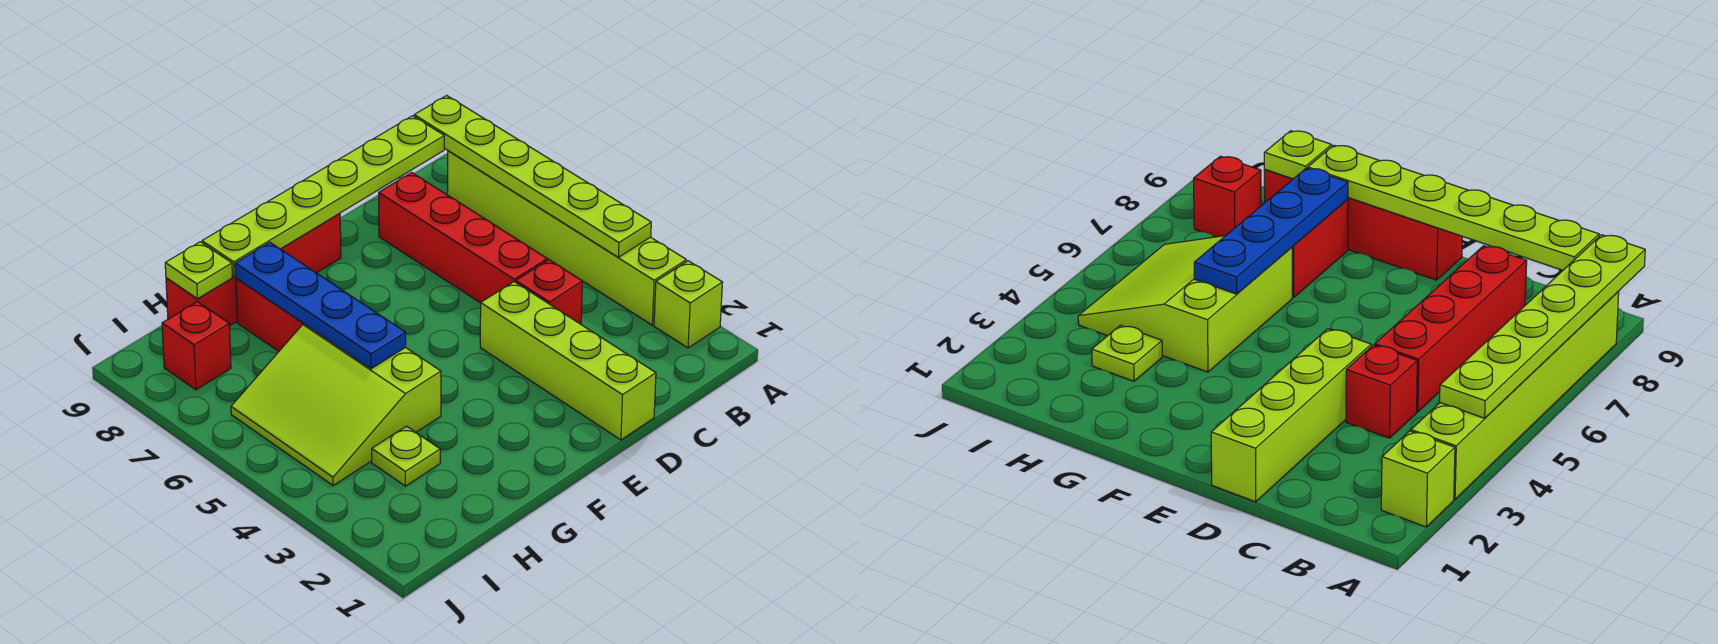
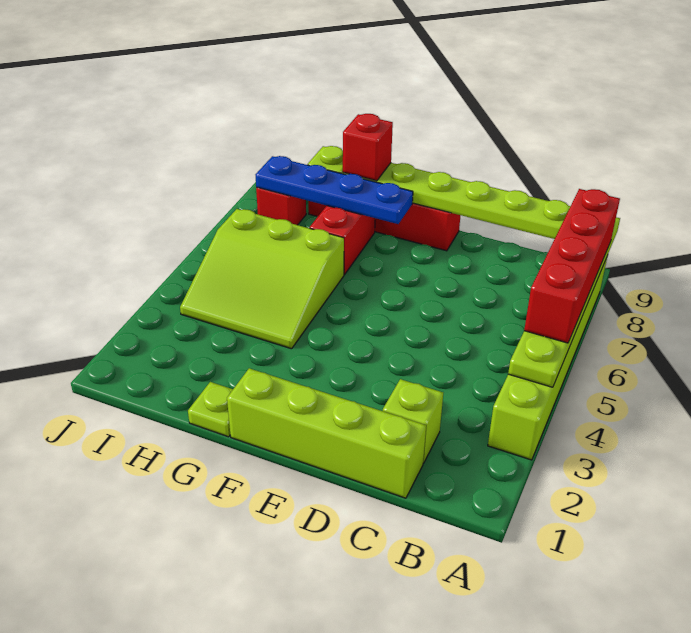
lime brick A2 level 1 -> lime brick C2 level 1
red brick C4 level 1 -> red brick G9 level 3
red brick C5:C8 level 1 -> red brick A5:A8 level 3
lime brick D1:D4 level 1 -> lime brick C1:F1 level 1
lime slope G4:I6 level 1 top G -> lime slope G4:I6 level 1 top 6
blue plate G5:G8 level 2 -> blue plate F8:I8 level 2
lime plate H3 level 1 -> lime plate G1 level 1

